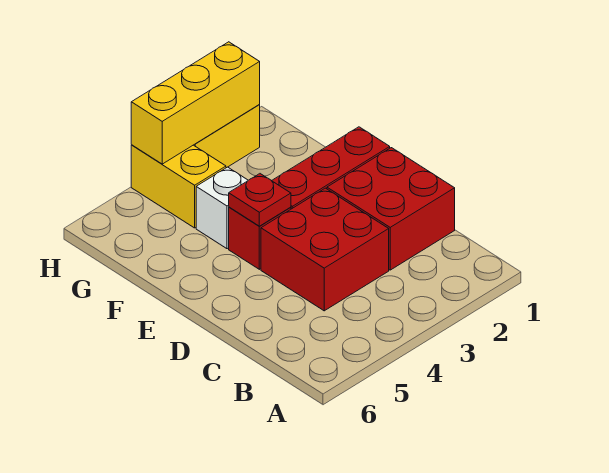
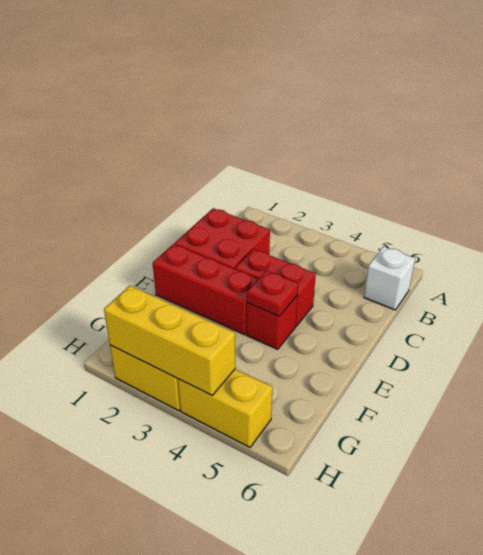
red brick C3:D4 level 1 -> red brick D3:D4 level 1
white brick F4 level 1 -> white brick B6 level 1
yellow brick G4:H4 level 1 -> yellow brick H4:H5 level 1

